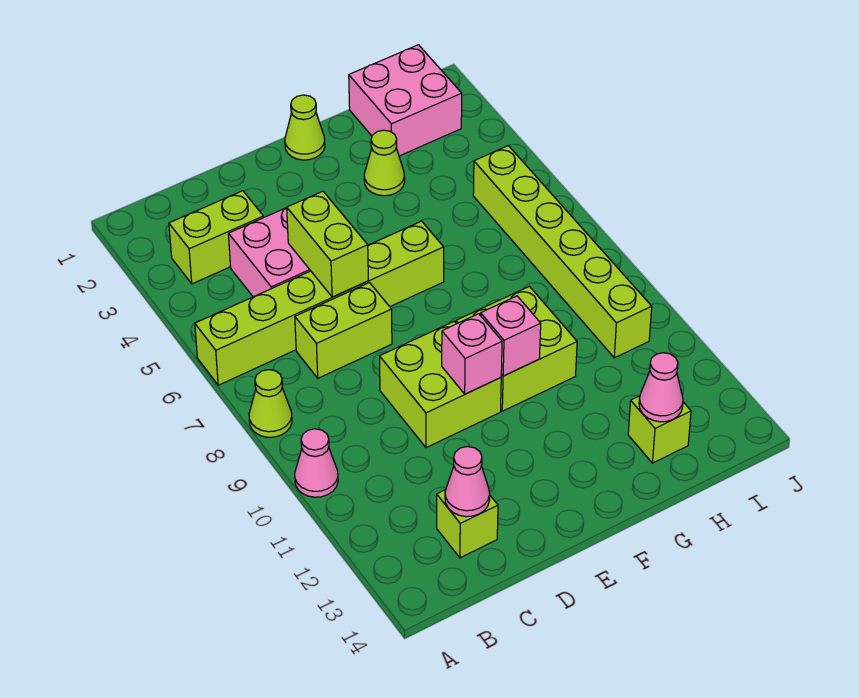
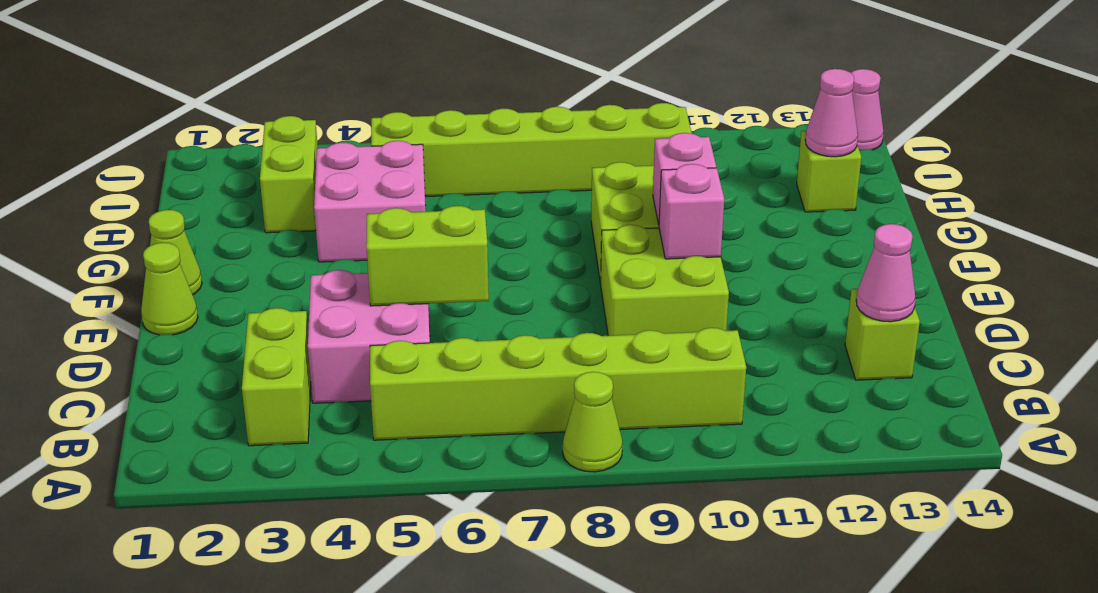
lime brick A6:F6 level 1 -> lime brick B5:B10 level 1
pink cone A10 level 1 -> pink cone J14 level 1
lime brick C7:D7 level 1 -> lime brick H3:I3 level 1
lime cone G3 level 1 -> lime cone E1 level 1
pink brick H1:I2 level 1 -> pink brick G4:H5 level 1

